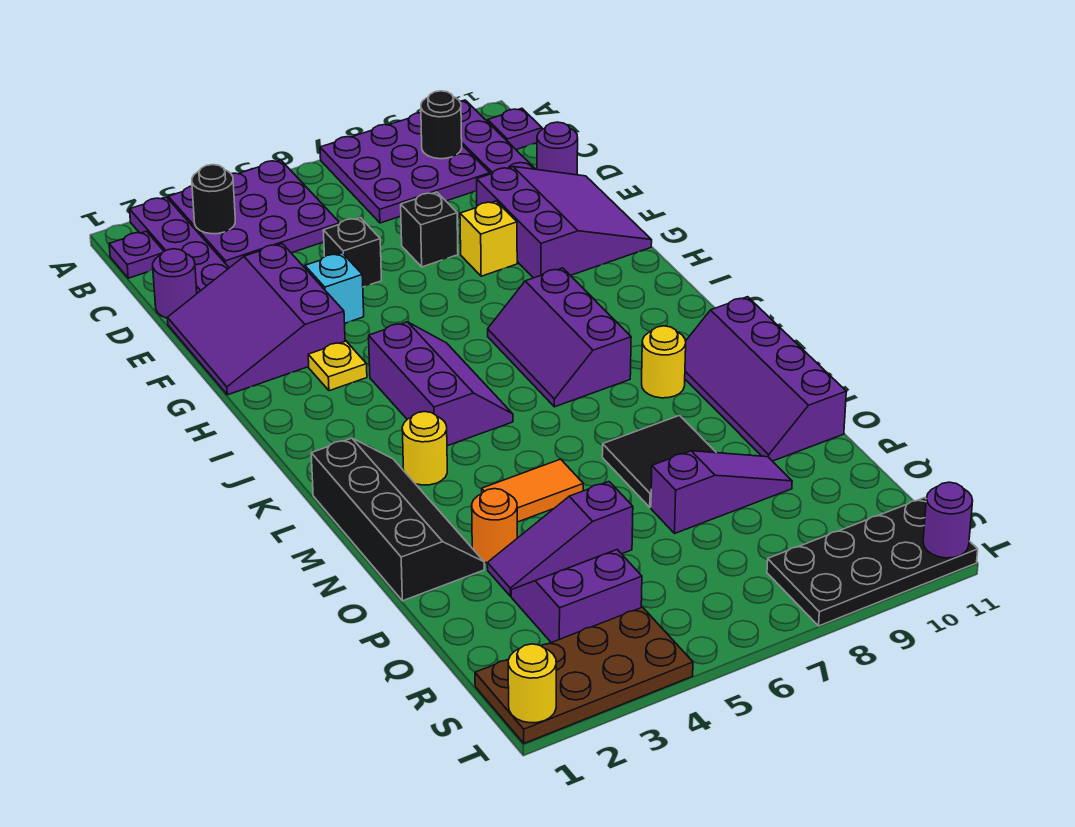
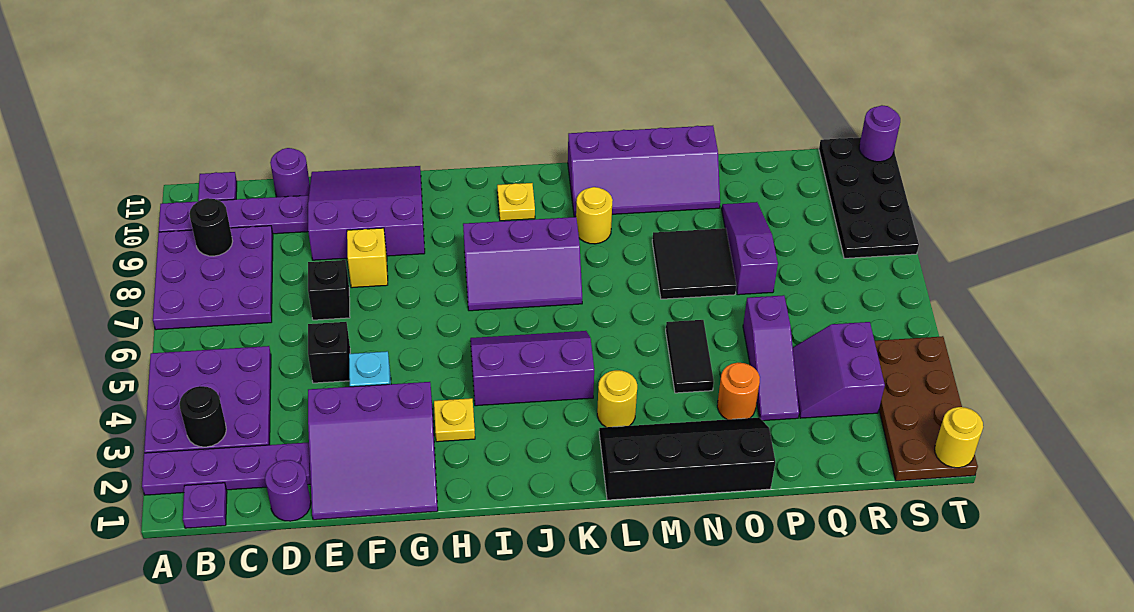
none -> yellow plate J10 level 1
orange tile N4:N5 level 1 -> black tile N4:N5 level 1

